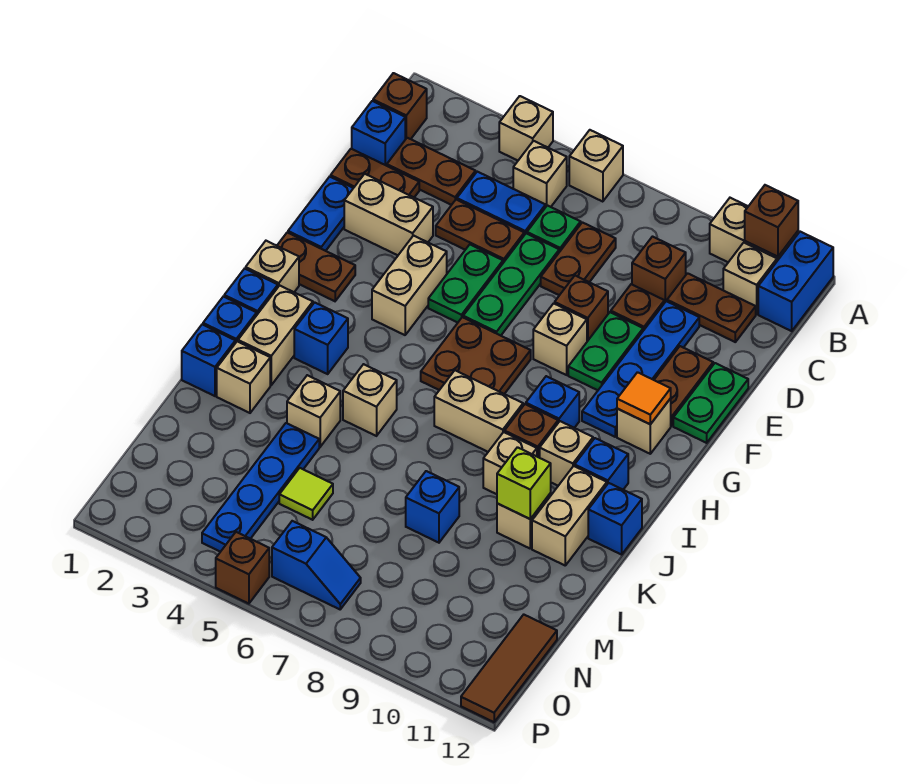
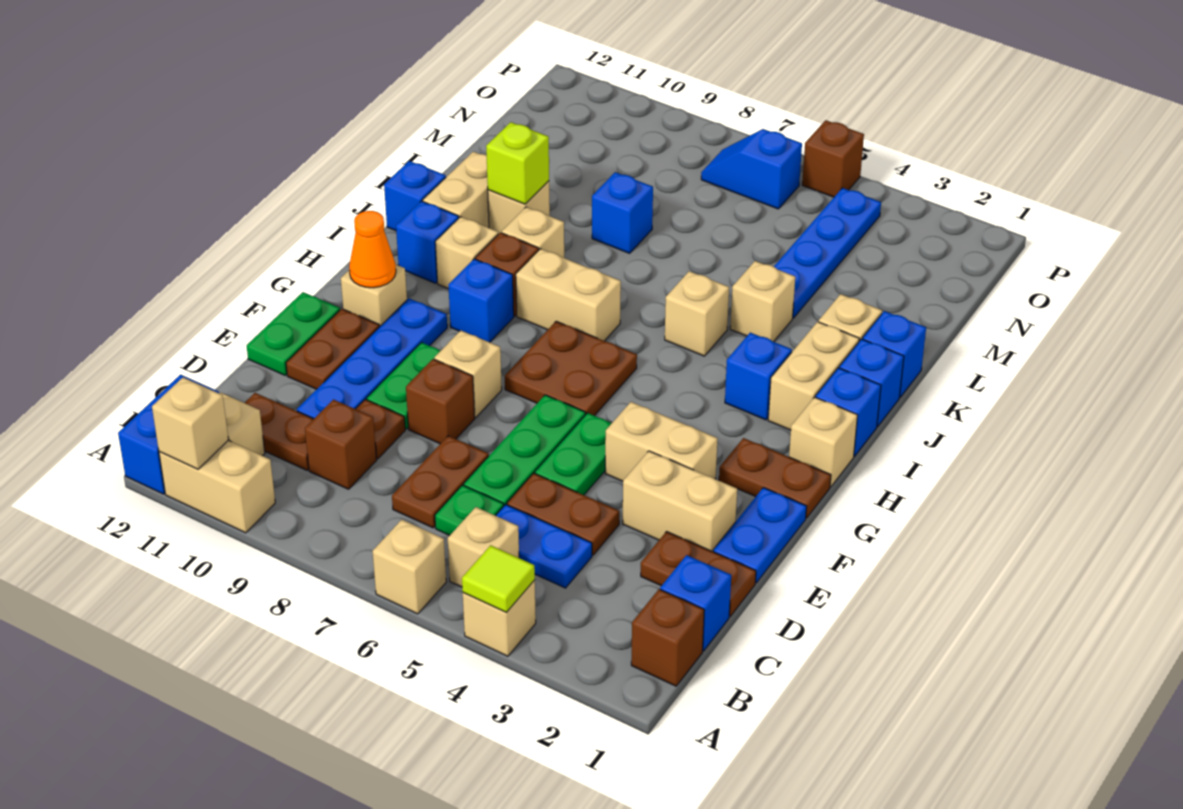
brown brick A11 level 2 -> tan brick A11 level 2
brown plate C2:C3 level 1 -> none
tan brick F4:G4 level 1 -> tan brick F3:F4 level 1
orange tile G11 level 2 -> orange cone G11 level 2
lime tile M5 level 1 -> lime tile A4 level 2
brown tile N12:P12 level 1 -> none

